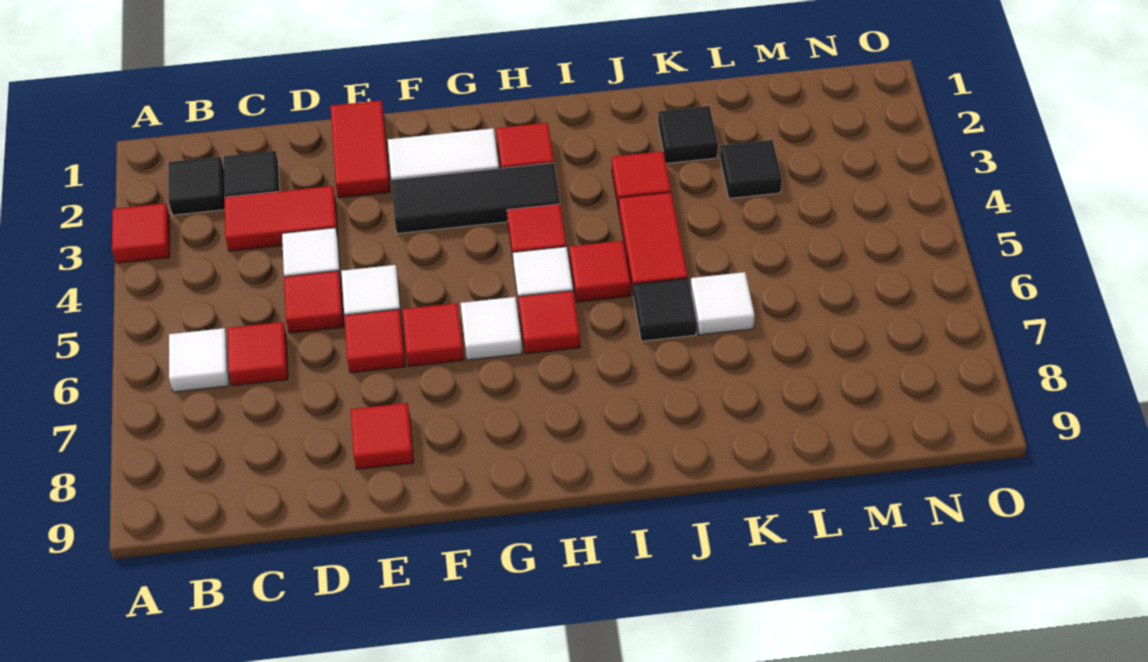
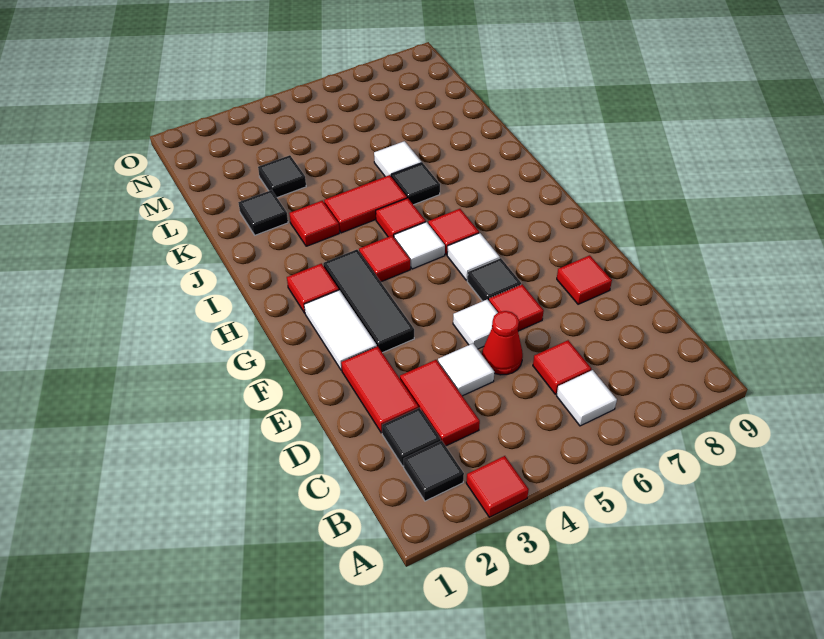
red tile D5 level 1 -> red cone D5 level 1
red tile E1:E2 level 1 -> red tile D2:E2 level 1
red tile F6 level 1 -> black tile F6 level 1

